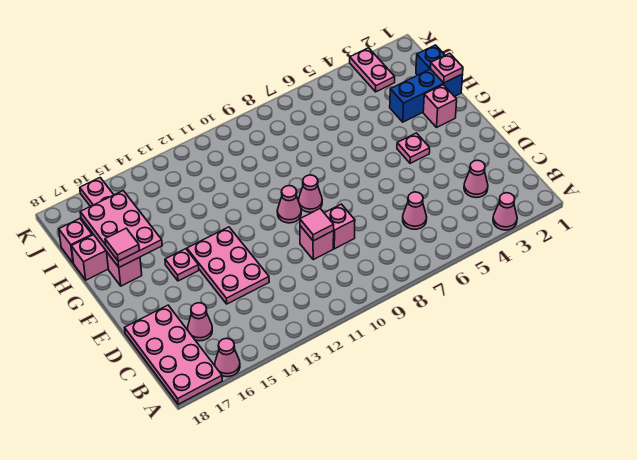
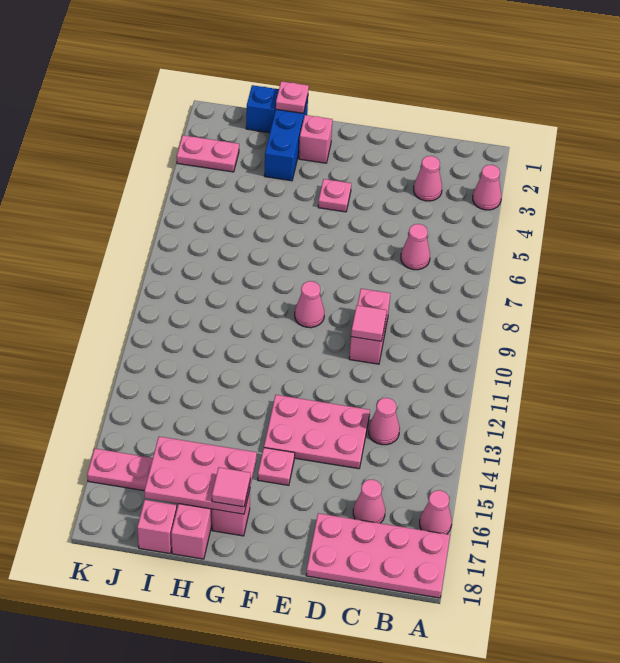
pink cone F10 level 1 -> pink cone C13 level 1

